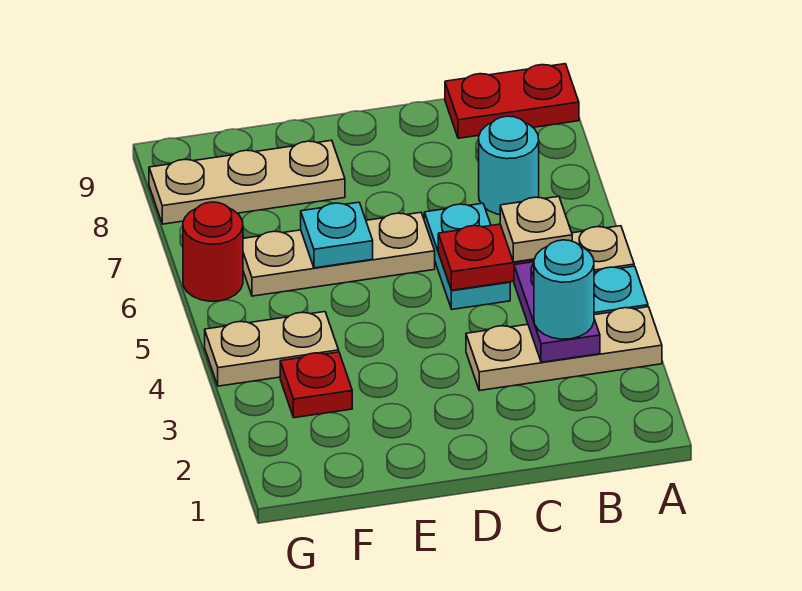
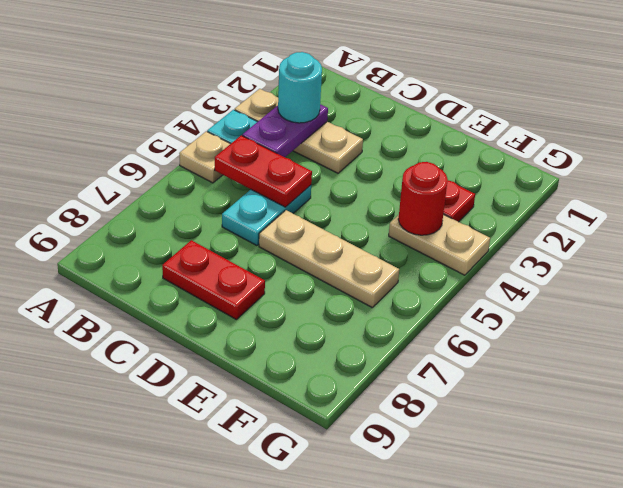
red plate A9:B9 level 1 -> red plate C8:D8 level 1
tan plate B5 level 3 -> none
cyan round brick B7 level 1 -> none
cyan plate E6 level 2 -> none
tan plate E8:G8 level 1 -> none
red round brick G6 level 1 -> red round brick F4 level 2

